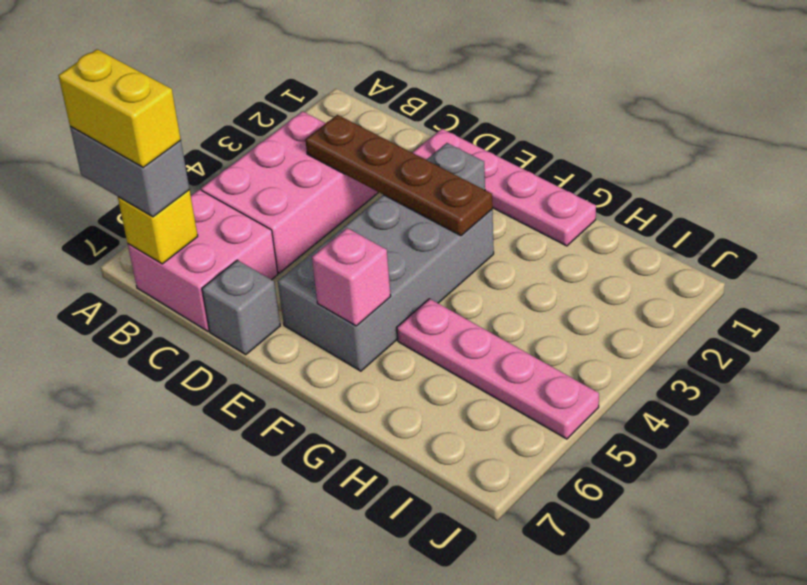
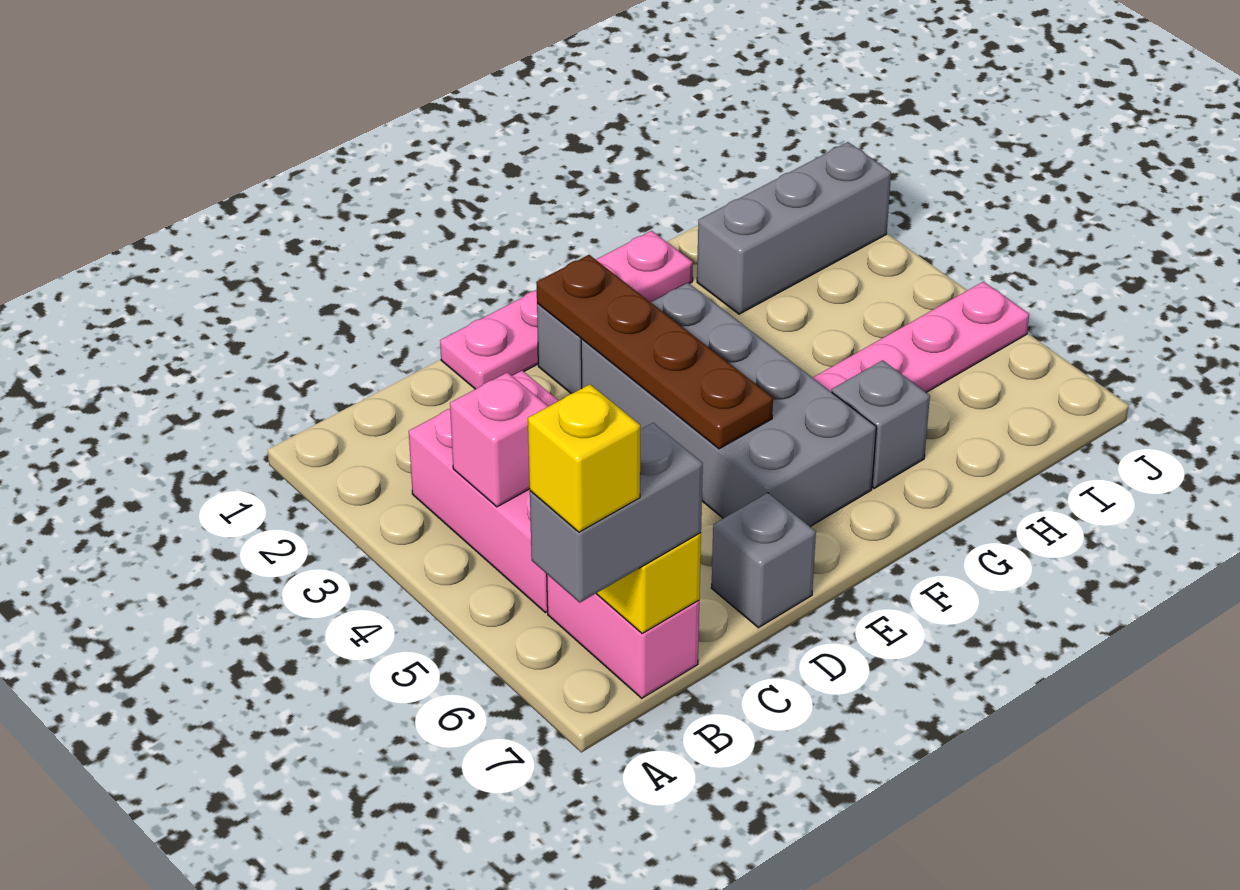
yellow brick A7:B7 level 4 -> yellow brick A7 level 4
pink brick B6:C7 level 1 -> pink brick B6:B7 level 1
brown plate C3:F3 level 2 -> brown plate E2:E5 level 2
pink brick F6 level 2 -> pink brick B4 level 2
none -> grey brick G6 level 1
none -> grey brick H2:J2 level 1

